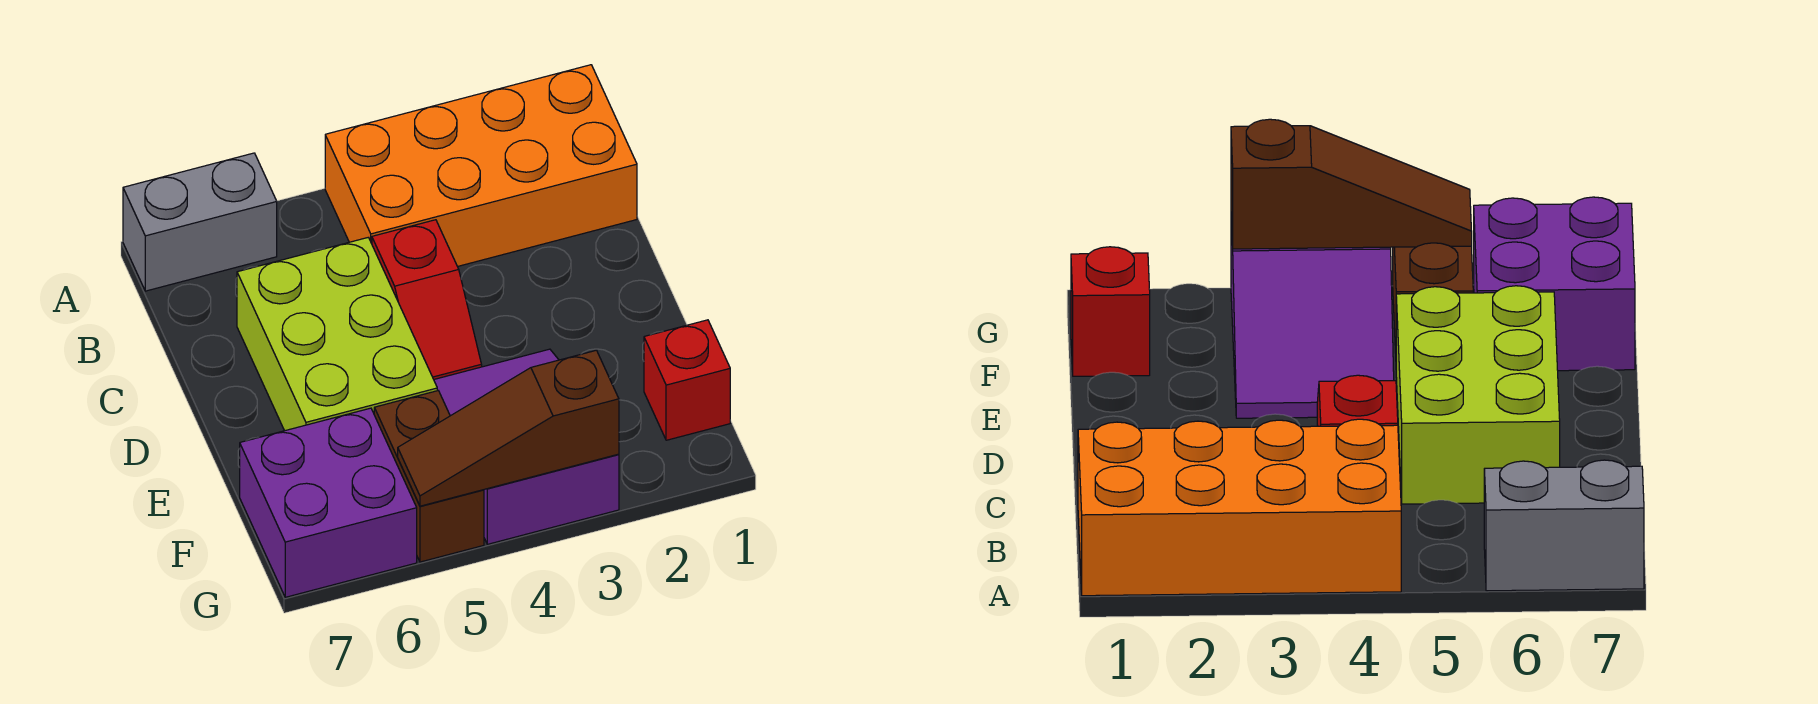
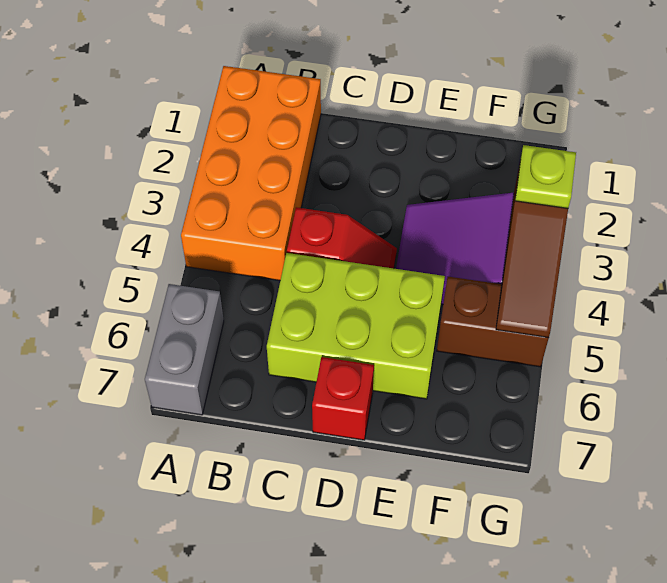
red brick F1 level 1 -> red brick D7 level 1
purple brick F6:G7 level 1 -> none
none -> lime plate G3 level 3

